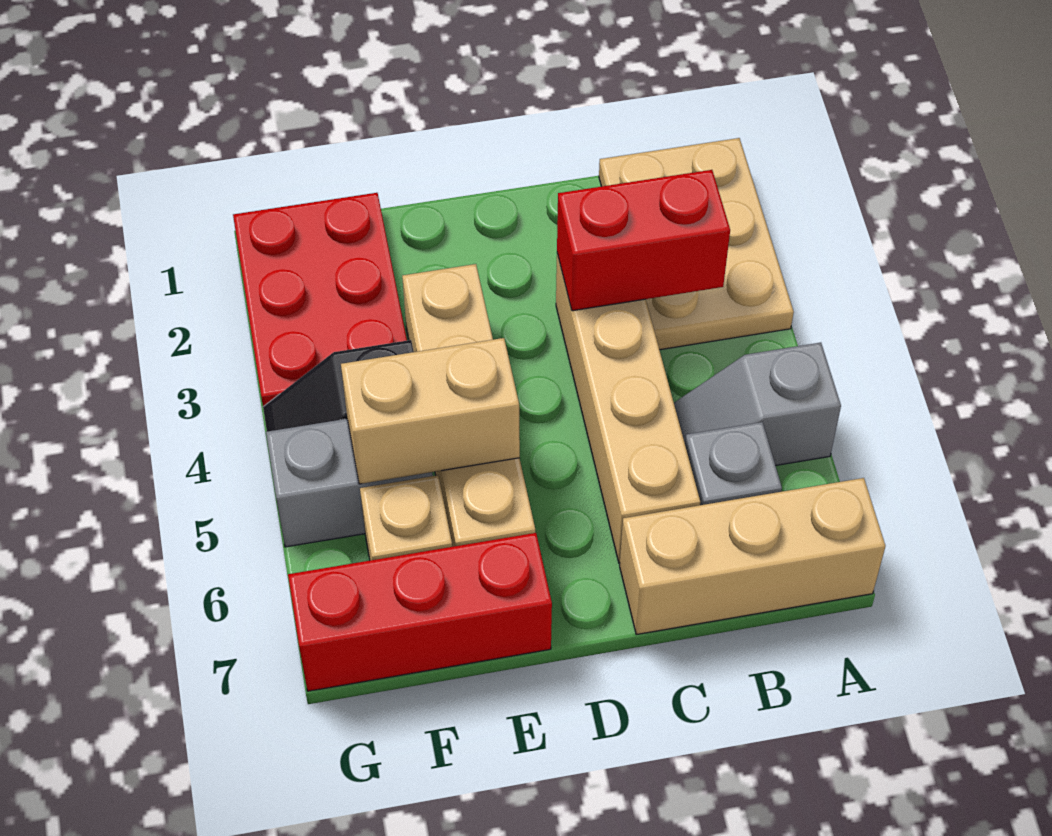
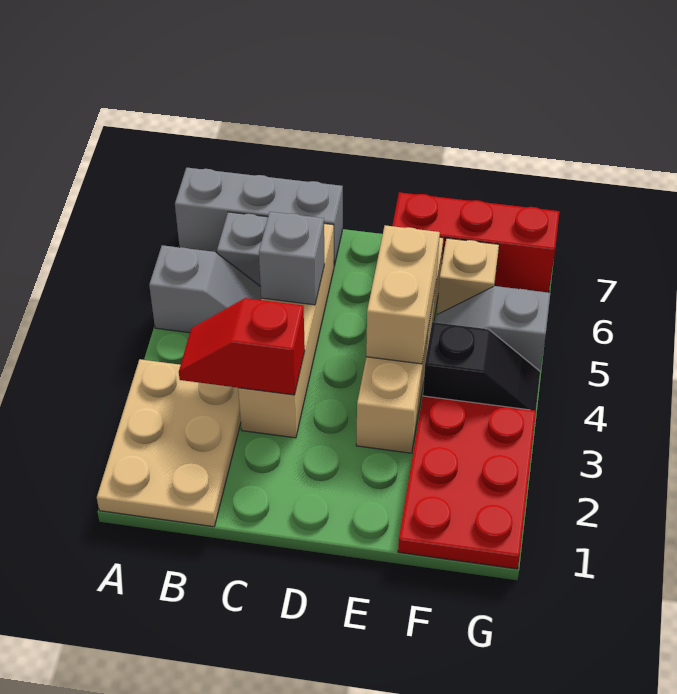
tan brick A7:C7 level 1 -> grey brick A7:C7 level 1
red brick B3:C3 level 2 -> red slope B3:C3 level 2 top C
none -> grey brick C5 level 2
tan brick E5:F5 level 2 -> tan brick E4:E5 level 2

